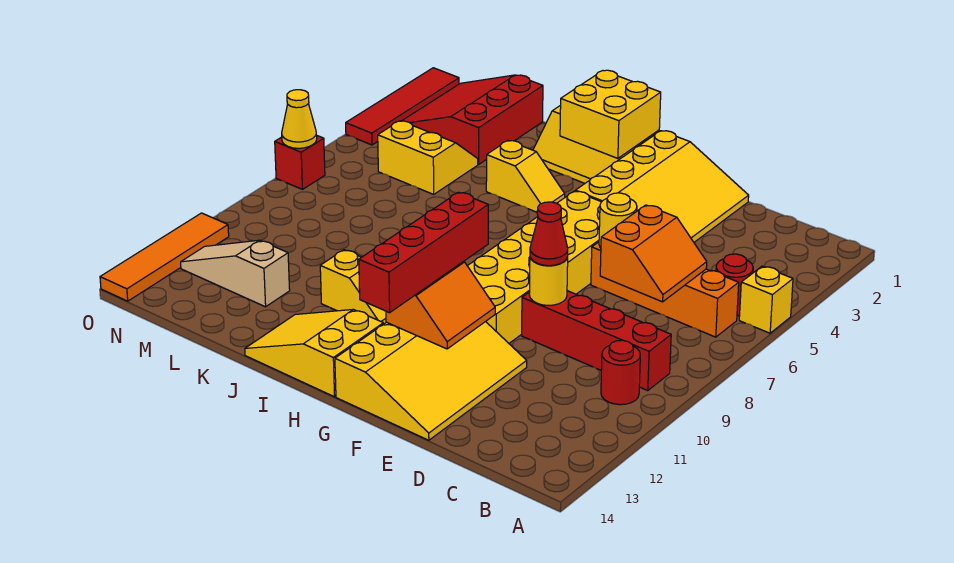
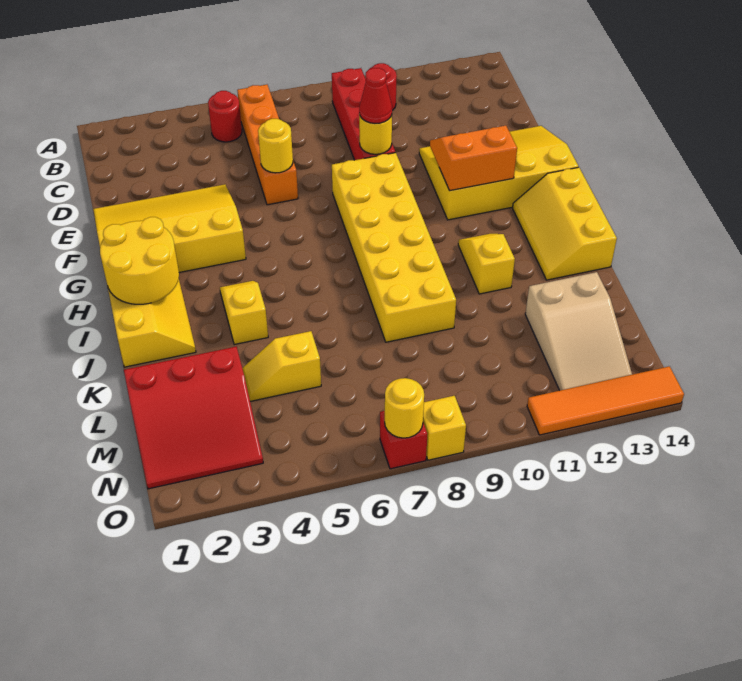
yellow brick A5 level 1 -> yellow brick O8 level 1
orange slope C6:D7 level 2 top D -> none
yellow brick F5:G10 level 1 -> yellow brick F8:K9 level 1
red brick G10:G13 level 3 -> none
yellow brick H1:I2 level 2 -> yellow round brick H1:I2 level 2
yellow slope H13:J14 level 1 top H -> yellow slope H13:J14 level 1 top 14
yellow slope L4:M5 level 1 top 5 -> yellow slope L4:L5 level 1 top 5
tan slope L12:N12 level 1 top L -> tan slope L12:N13 level 1 top L
red tile O1:O4 level 1 -> none
yellow cone O7 level 2 -> yellow round brick O7 level 2

